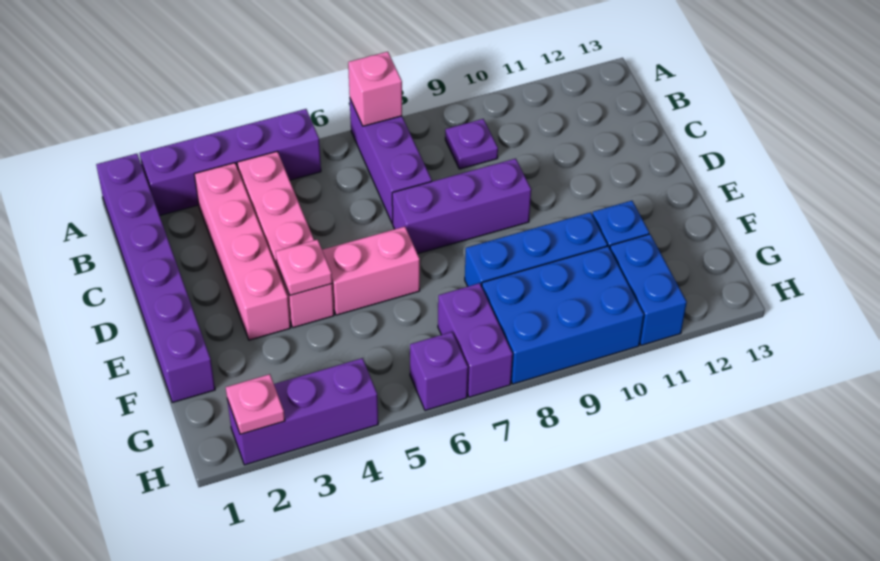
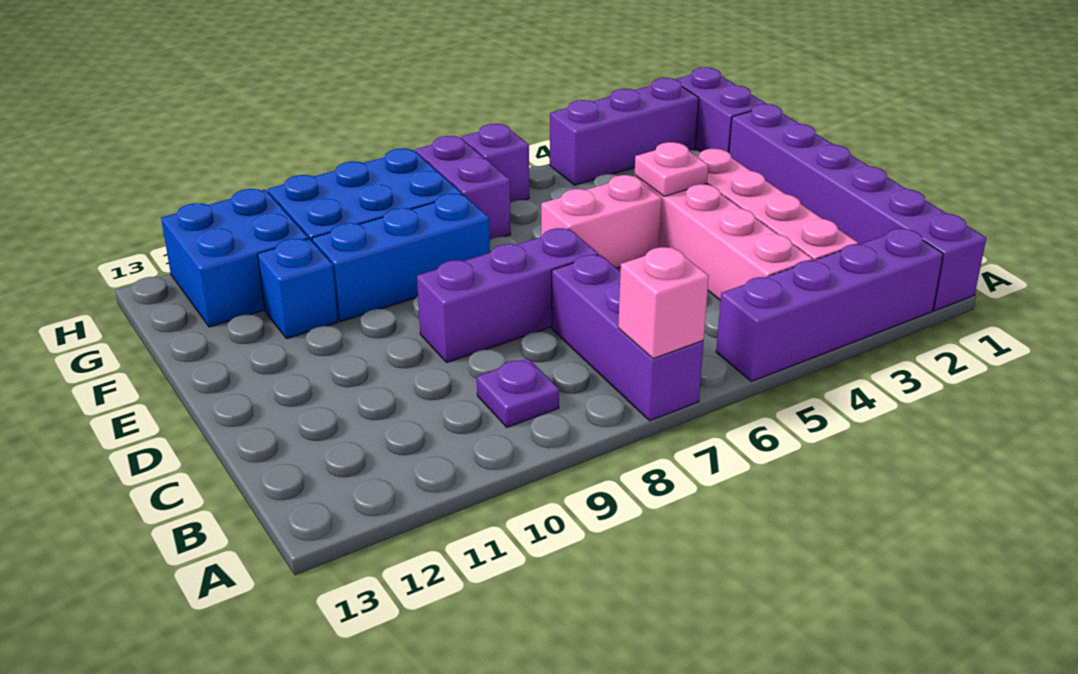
none -> purple brick G1:H1 level 1
blue brick G11:H11 level 1 -> blue brick G11:H12 level 1
pink plate H2 level 2 -> none

